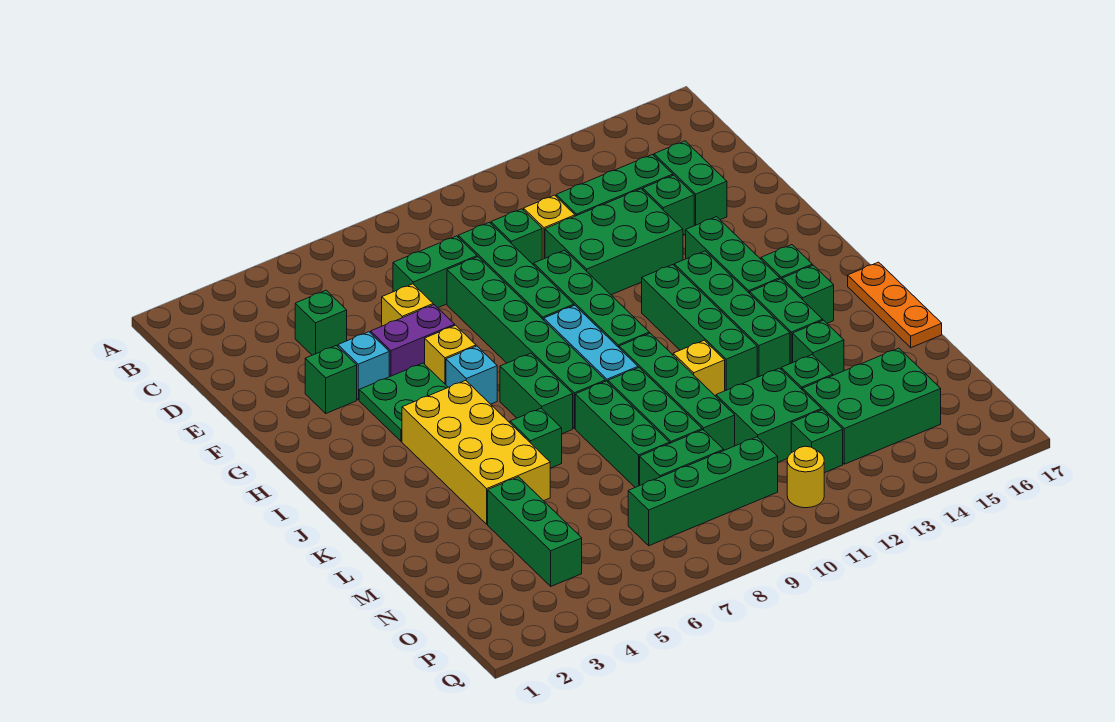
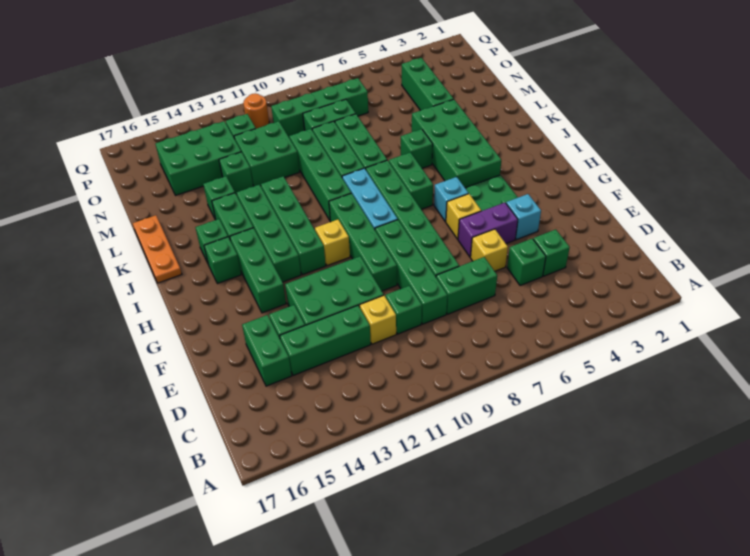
green brick F3 level 1 -> green brick D5 level 1
yellow brick I4:L5 level 1 -> green brick I4:L5 level 1
yellow brick K11 level 1 -> yellow brick H11 level 1
yellow round brick P11 level 1 -> orange round brick P11 level 1

